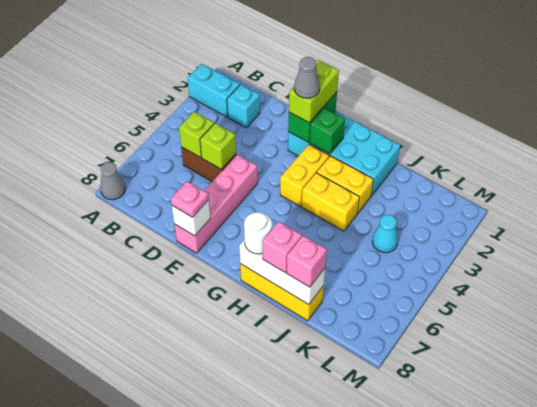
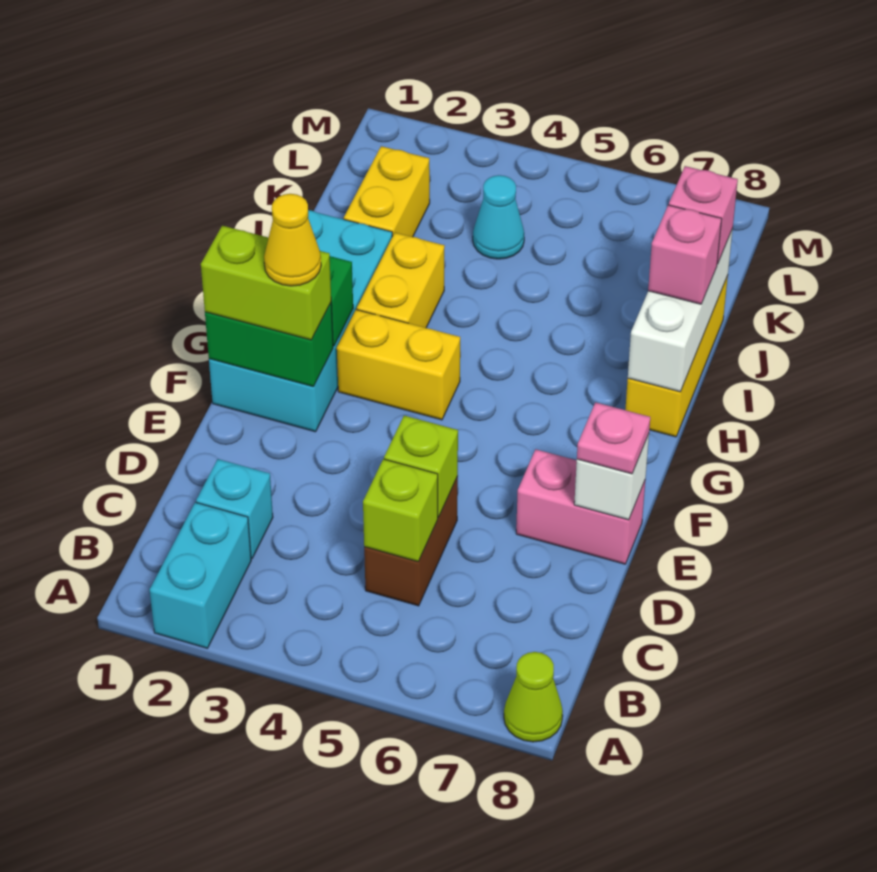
grey cone A8 level 1 -> lime cone A8 level 1
pink brick E5:E8 level 1 -> pink brick E7:E8 level 1
grey cone F2 level 4 -> yellow cone F2 level 4
yellow brick H4:I4 level 1 -> yellow brick J2:K2 level 1
white round brick H8 level 3 -> none

